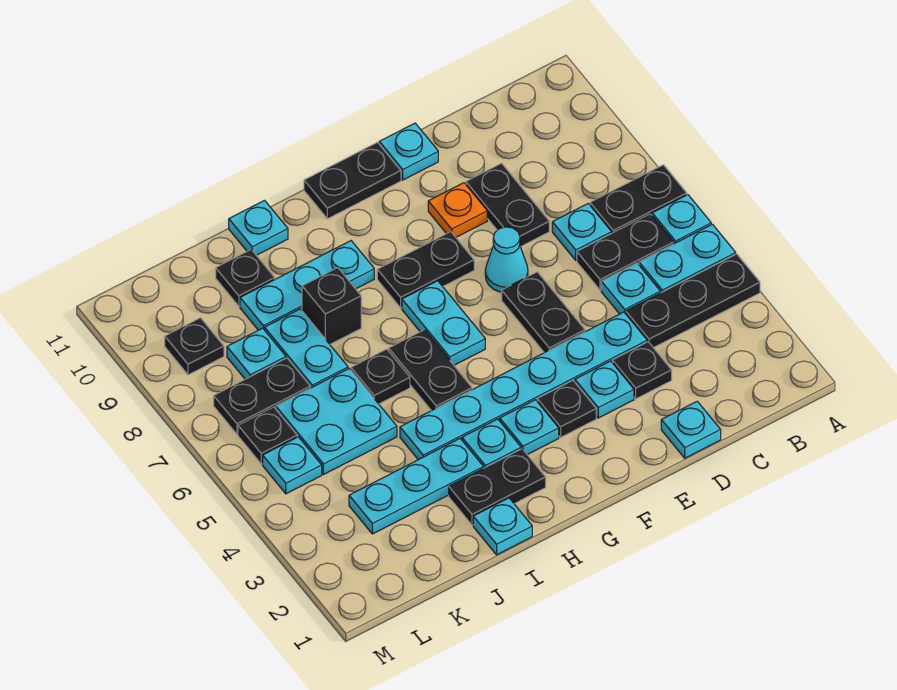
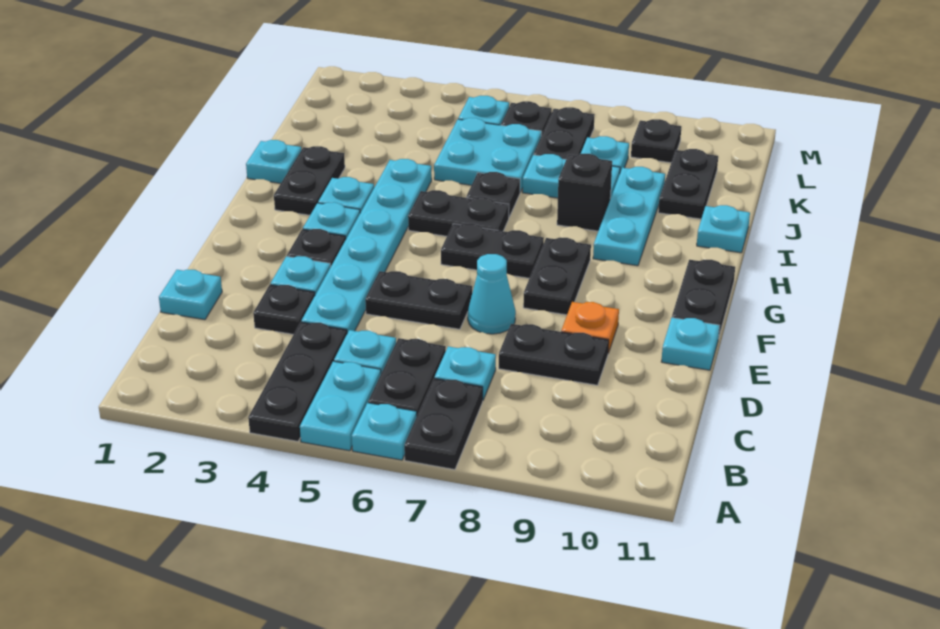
cyan plate G6:G7 level 1 -> black plate G6:G7 level 1
cyan plate I3:K3 level 1 -> none
black plate J10 level 1 -> black plate J10:K10 level 1

